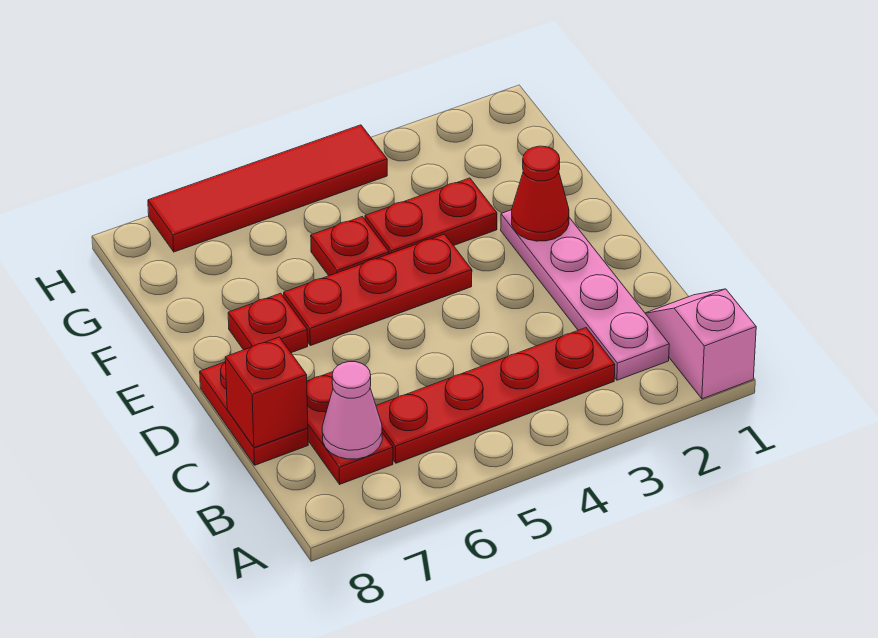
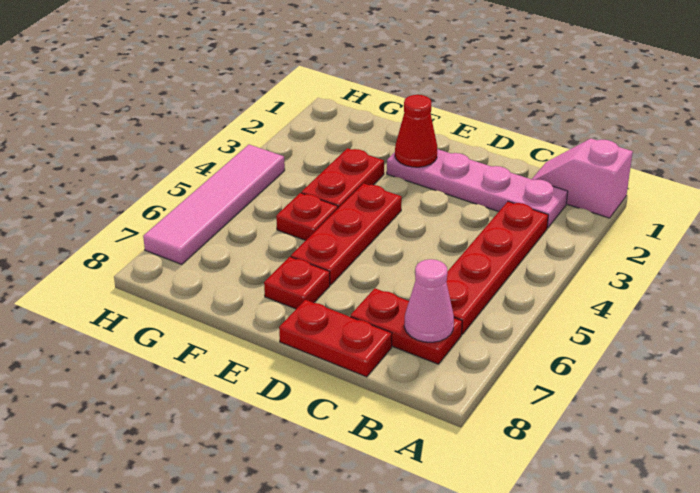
red brick C8 level 2 -> none
red tile H4:H7 level 1 -> pink tile H4:H7 level 1

